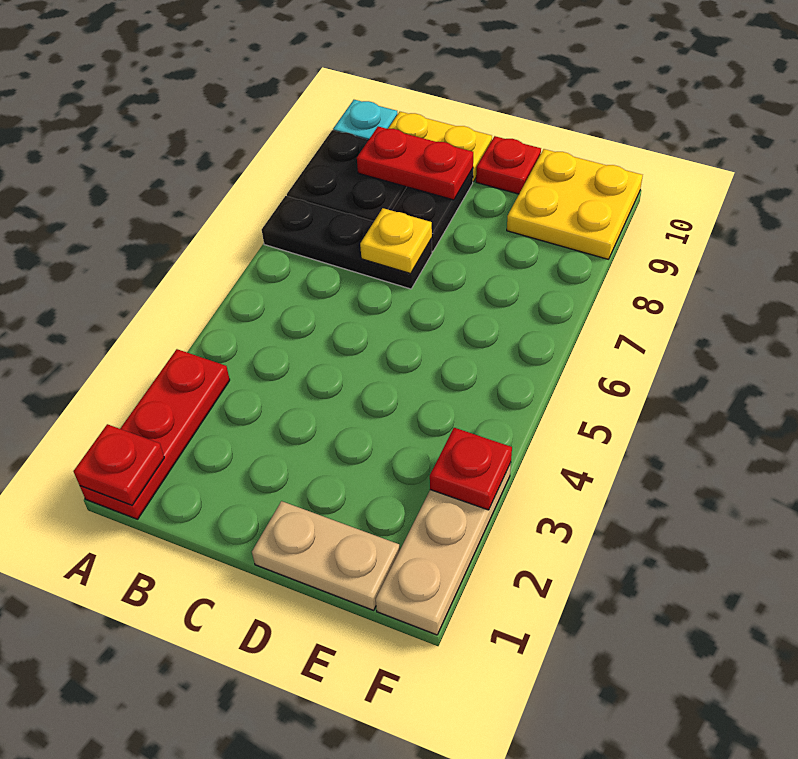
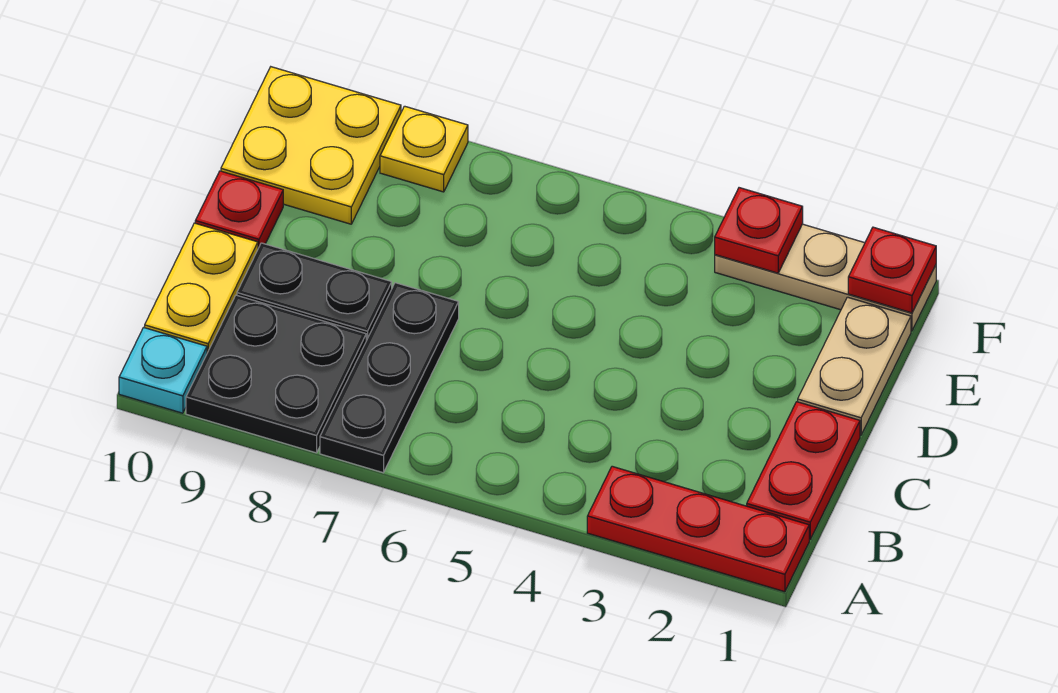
red plate A1 level 2 -> red plate F1 level 2
red plate B9:C9 level 2 -> red plate B1:C1 level 1
yellow plate C7 level 2 -> yellow plate F8 level 1

